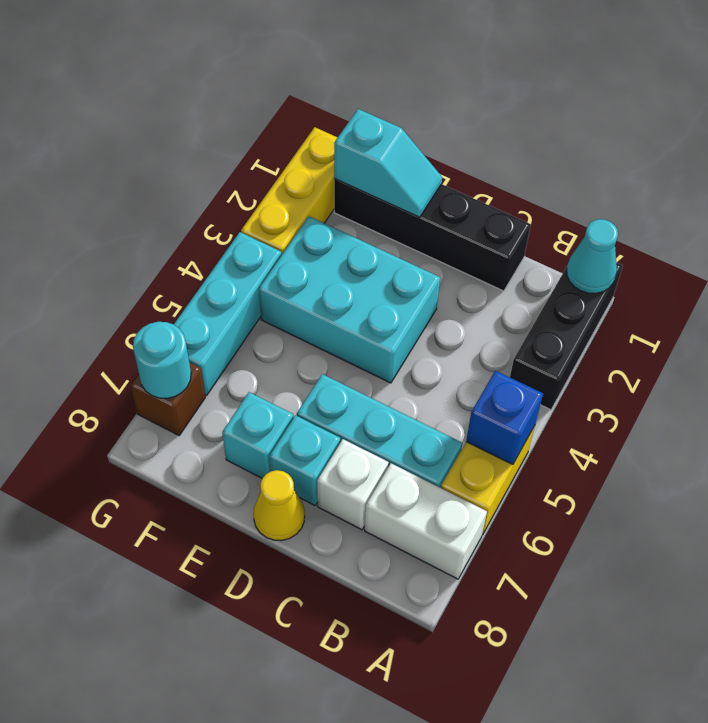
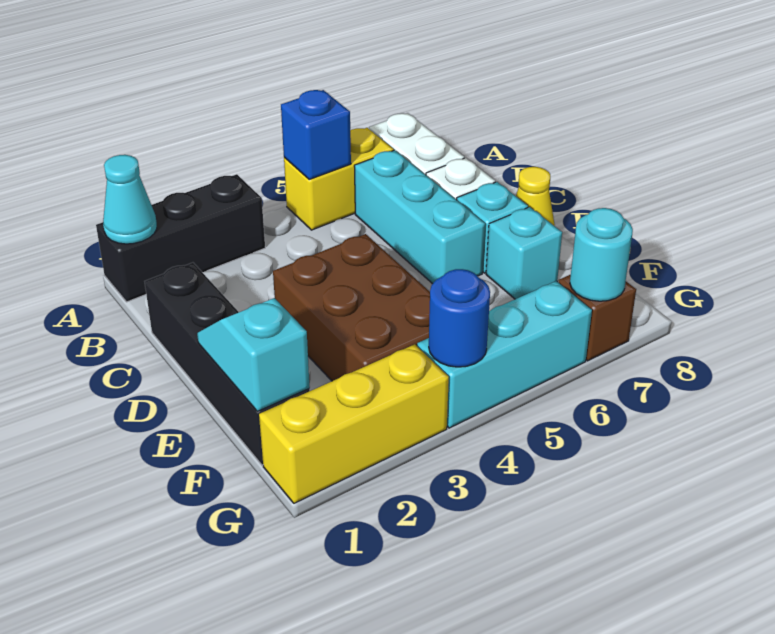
cyan brick D3:F4 level 1 -> brown brick D3:F4 level 1
none -> blue round brick G4 level 2

